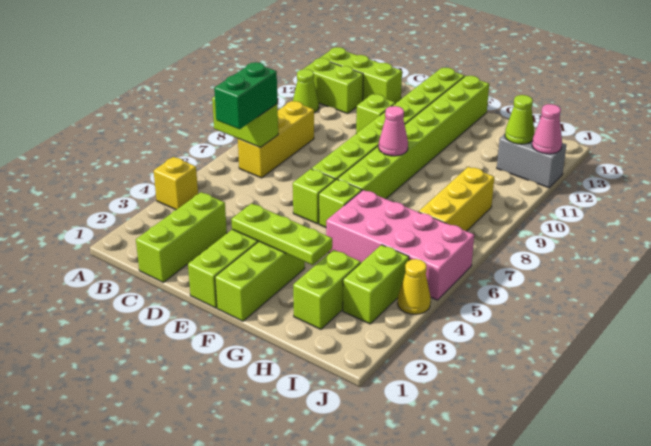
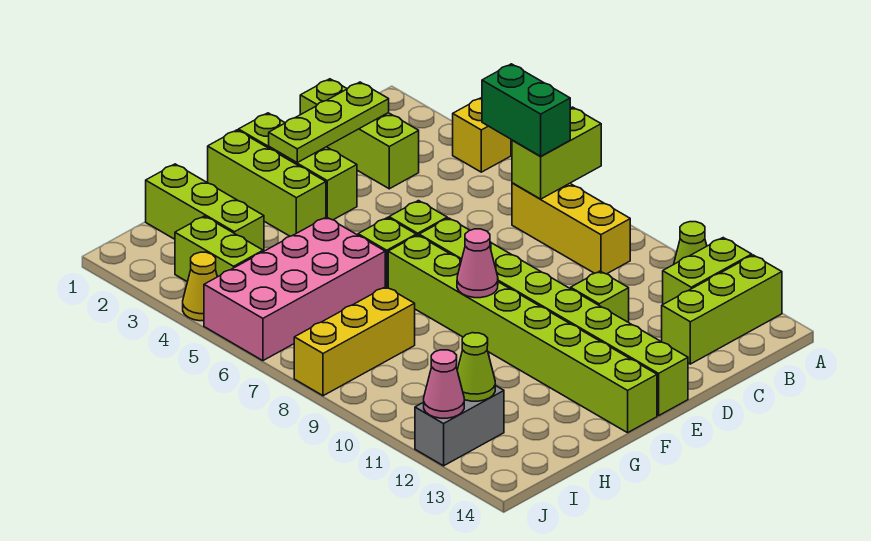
lime plate E3:G3 level 2 -> lime plate C2:E2 level 2
lime brick H2:H3 level 1 -> lime brick H1:H3 level 1
yellow brick I7:I9 level 1 -> yellow brick H8:J8 level 1

